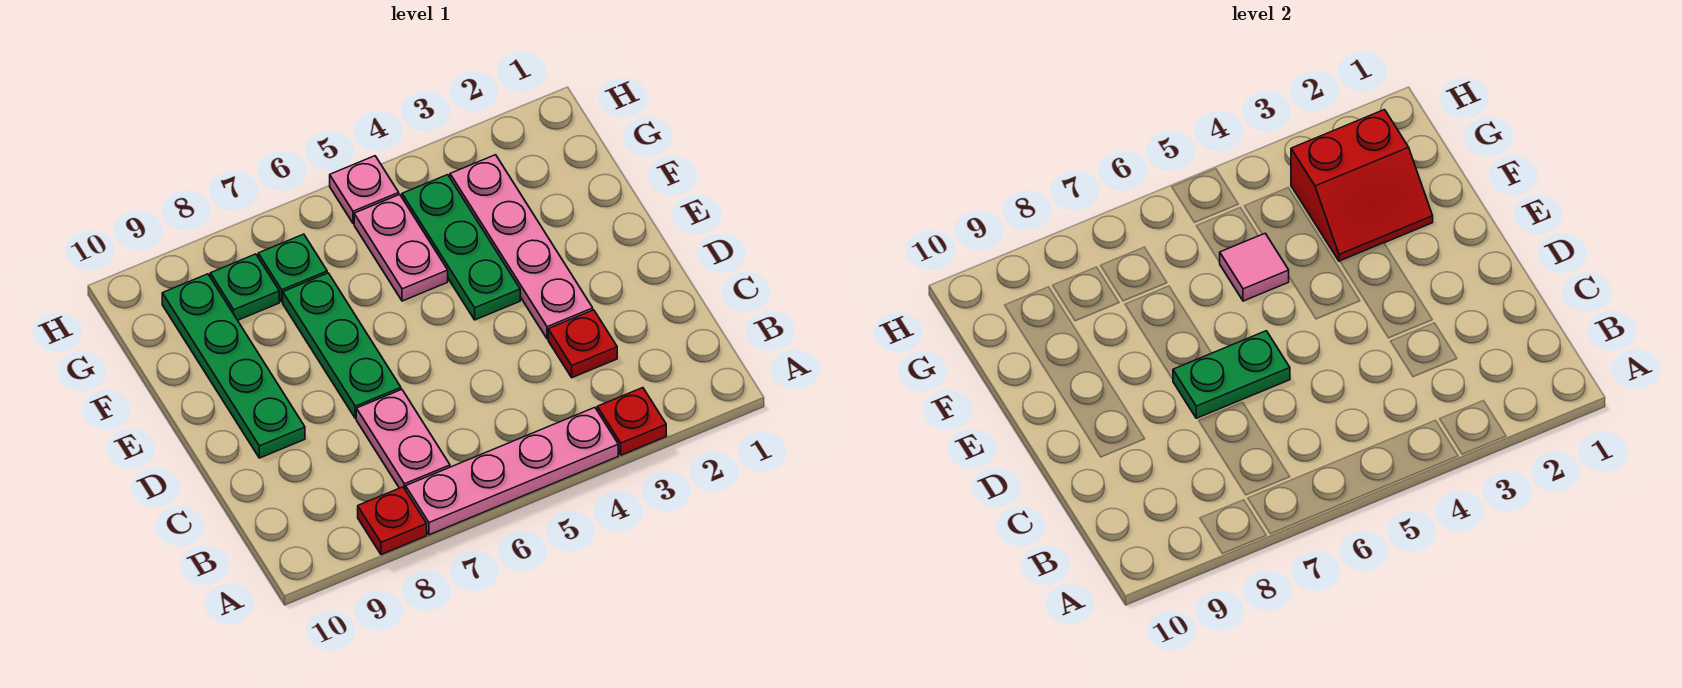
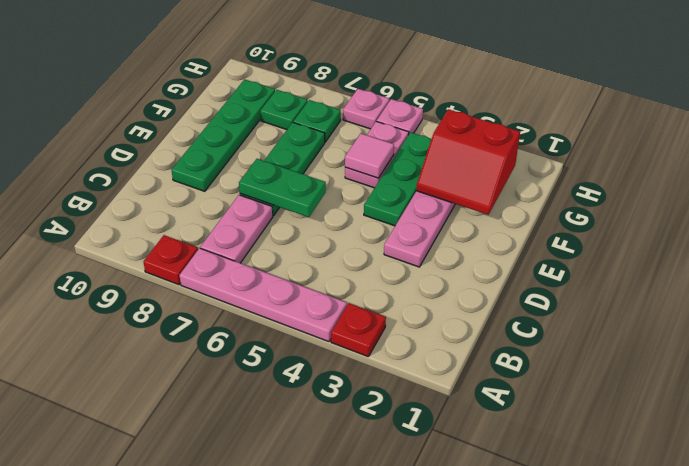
red plate C3 level 1 -> none
none -> pink plate H6 level 1

